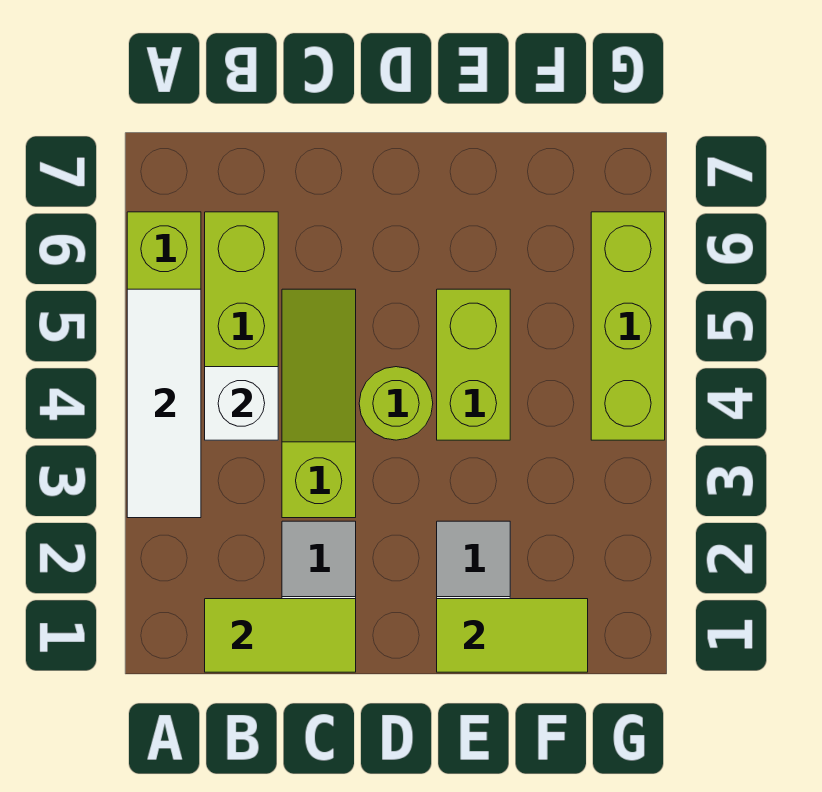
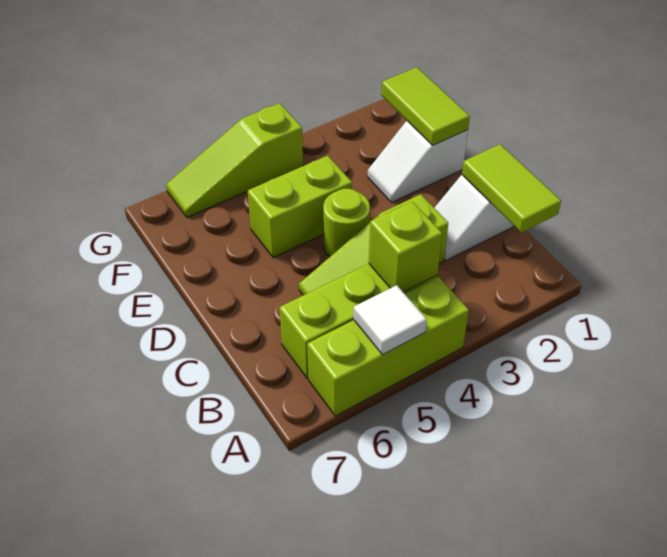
white tile A3:A5 level 2 -> white tile A5 level 2
white brick B4 level 2 -> lime brick B4 level 2
lime brick G4:G6 level 1 -> lime slope G4:G6 level 1 top 4

